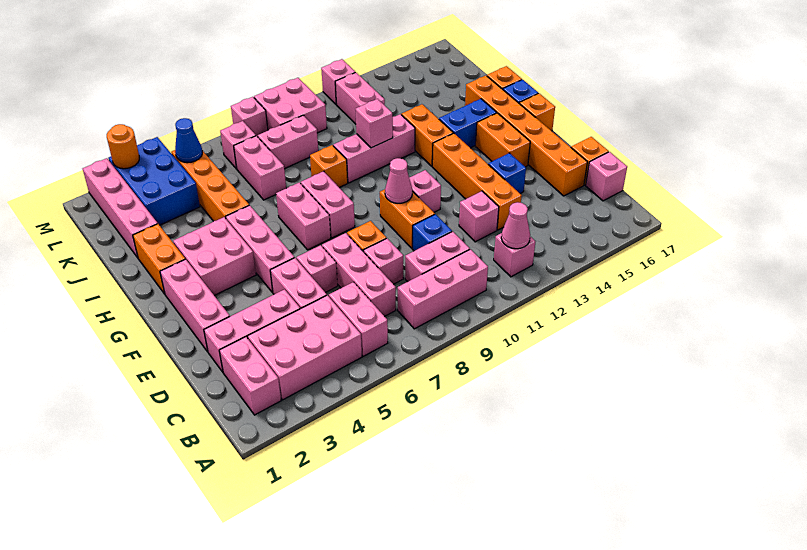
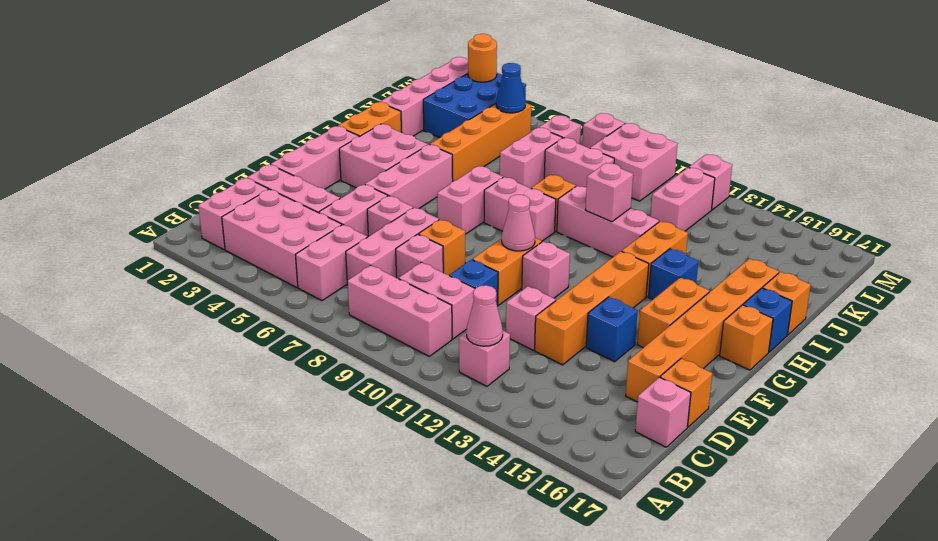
pink brick G8:H8 level 1 -> pink brick H8:H9 level 1
blue brick H14:H15 level 1 -> blue brick H14 level 1

